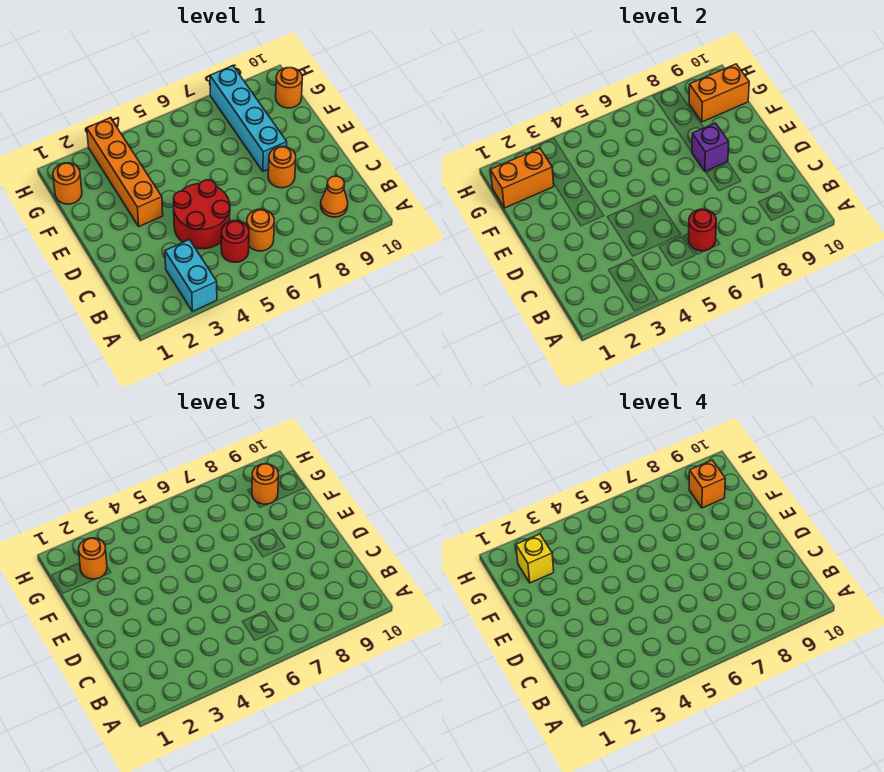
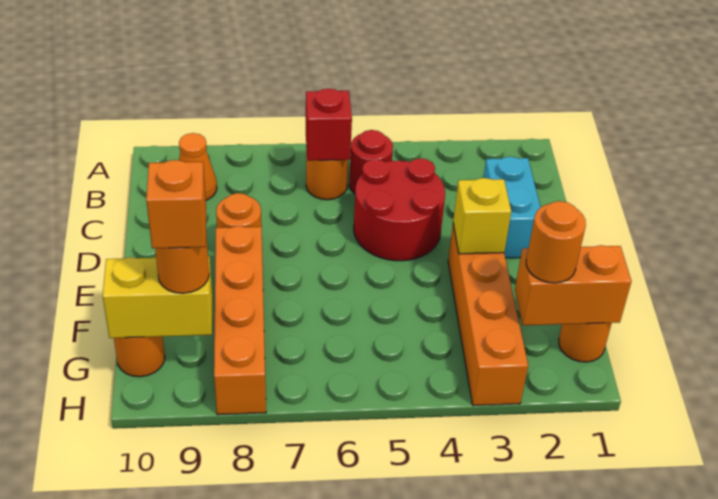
cyan brick A3:B3 level 1 -> cyan brick C2:D2 level 1
red round brick B6 level 2 -> red brick B6 level 2
cyan brick E8:H8 level 1 -> orange brick E8:H8 level 1
purple brick E8 level 2 -> none
yellow brick G2 level 4 -> yellow brick E3 level 2
orange brick G9:G10 level 2 -> yellow brick G9:G10 level 2

